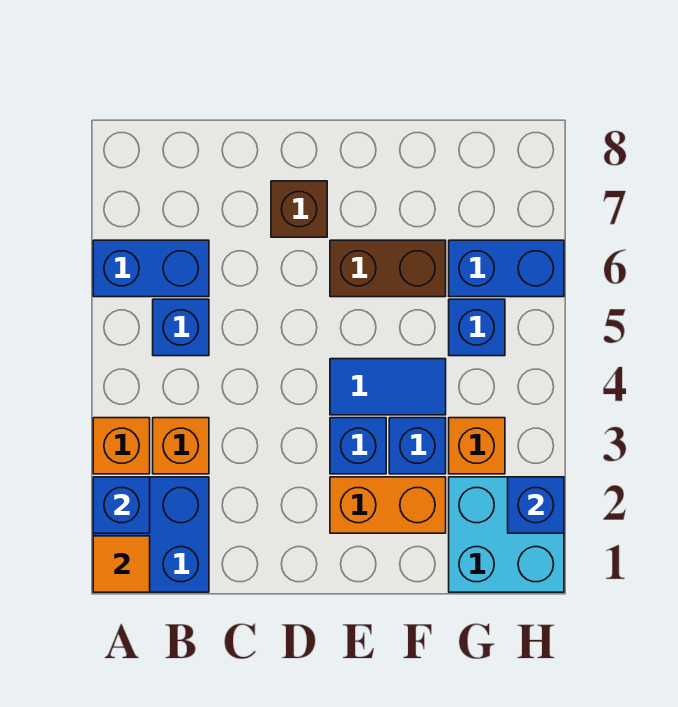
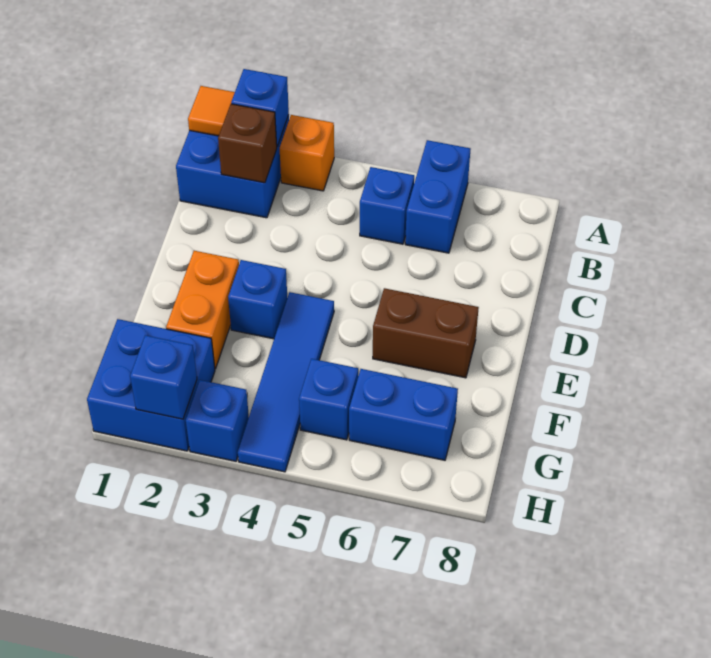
orange brick B3 level 1 -> none
brown brick D7 level 1 -> brown brick B2 level 2
blue tile E4:F4 level 1 -> blue tile E4:H4 level 1
brown brick E6:F6 level 1 -> brown brick E6:E7 level 1
blue brick F3 level 1 -> blue brick H3 level 1
cyan brick G1:H2 level 1 -> blue brick G1:H2 level 1
orange brick G3 level 1 -> none
blue brick G6:H6 level 1 -> blue brick G6:G7 level 1

